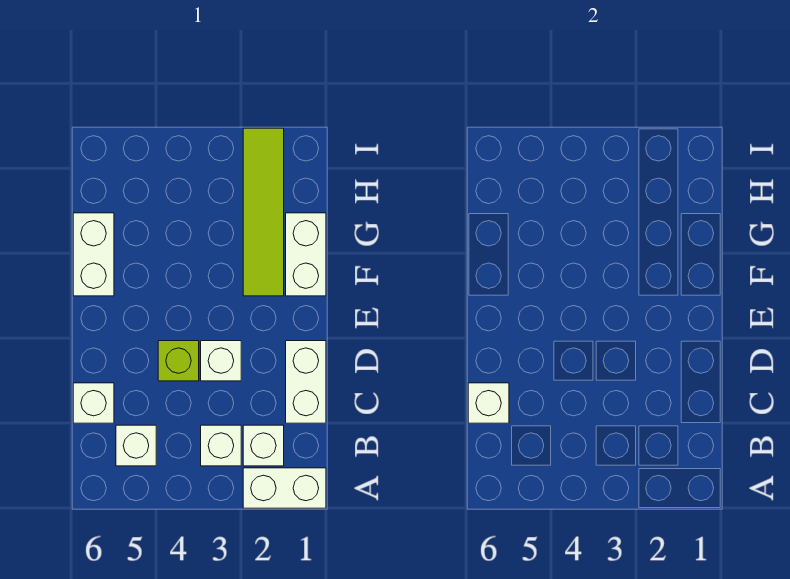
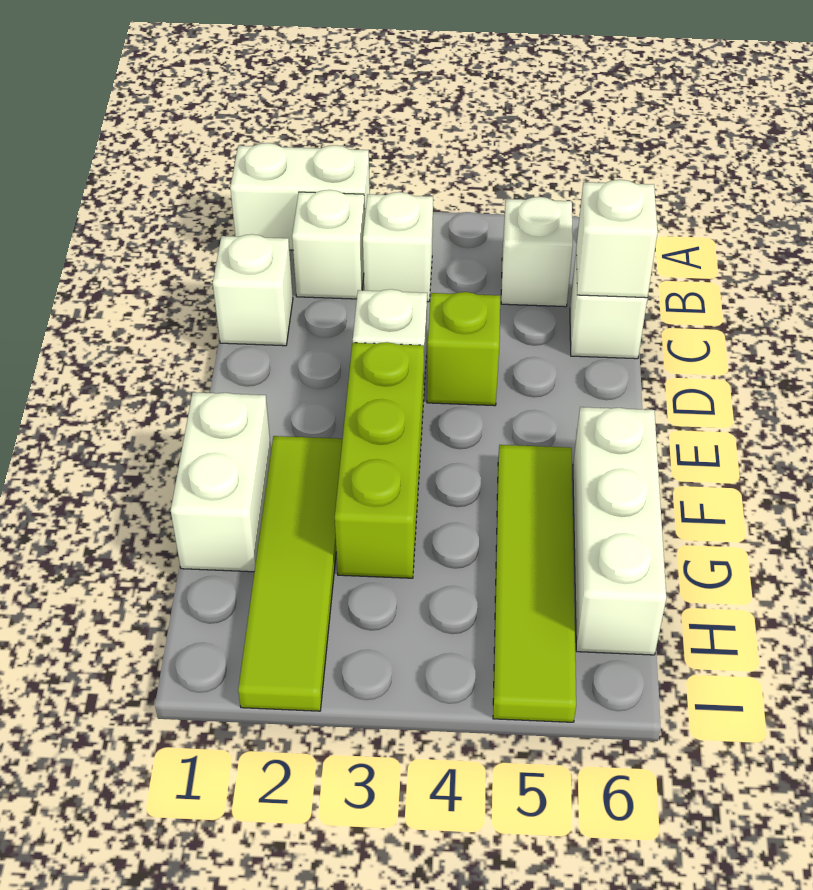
white brick C1:D1 level 1 -> white brick C1 level 1
none -> lime brick E3:G3 level 1
none -> lime tile F5:I5 level 1
white brick F6:G6 level 1 -> white brick F6:H6 level 1

